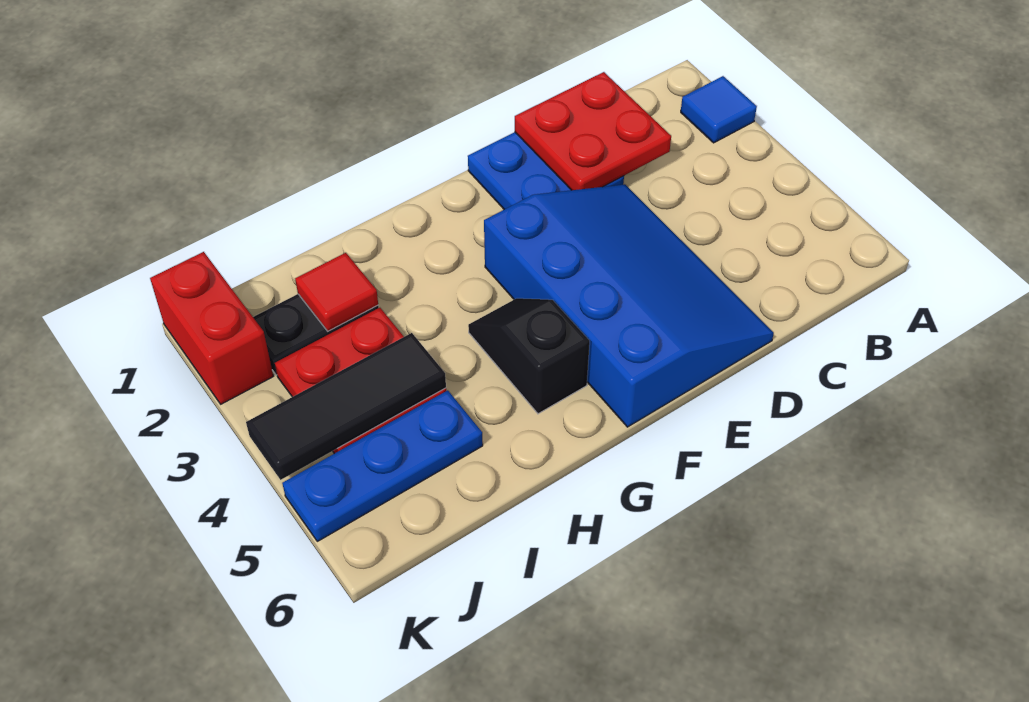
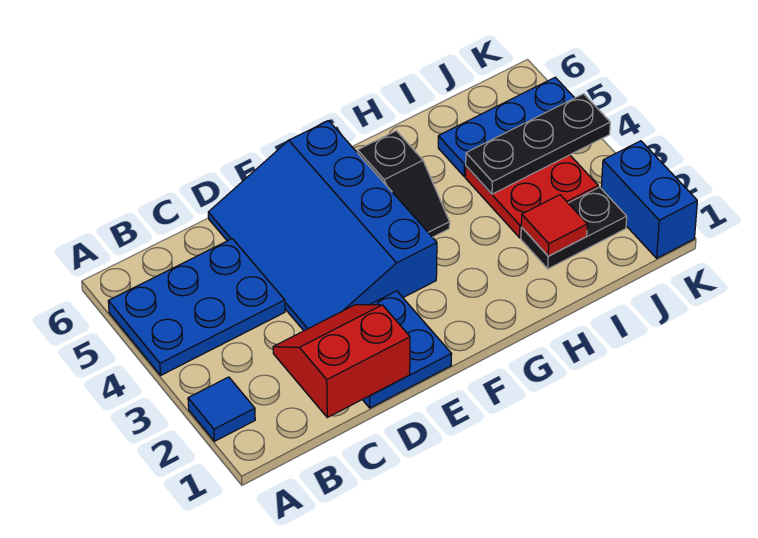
none -> blue plate A4:C5 level 1
red plate C1:D2 level 2 -> red slope C1:D2 level 2 top 1
black tile I4:K4 level 2 -> black plate I4:K4 level 2
red brick K1:K2 level 1 -> blue brick K1:K2 level 1

